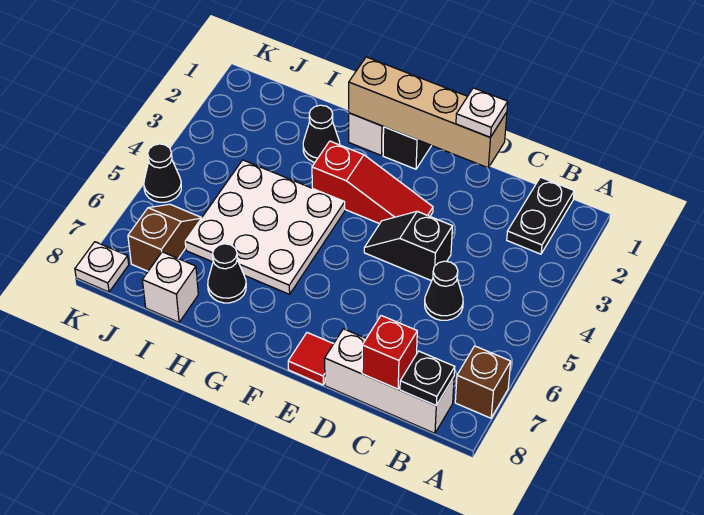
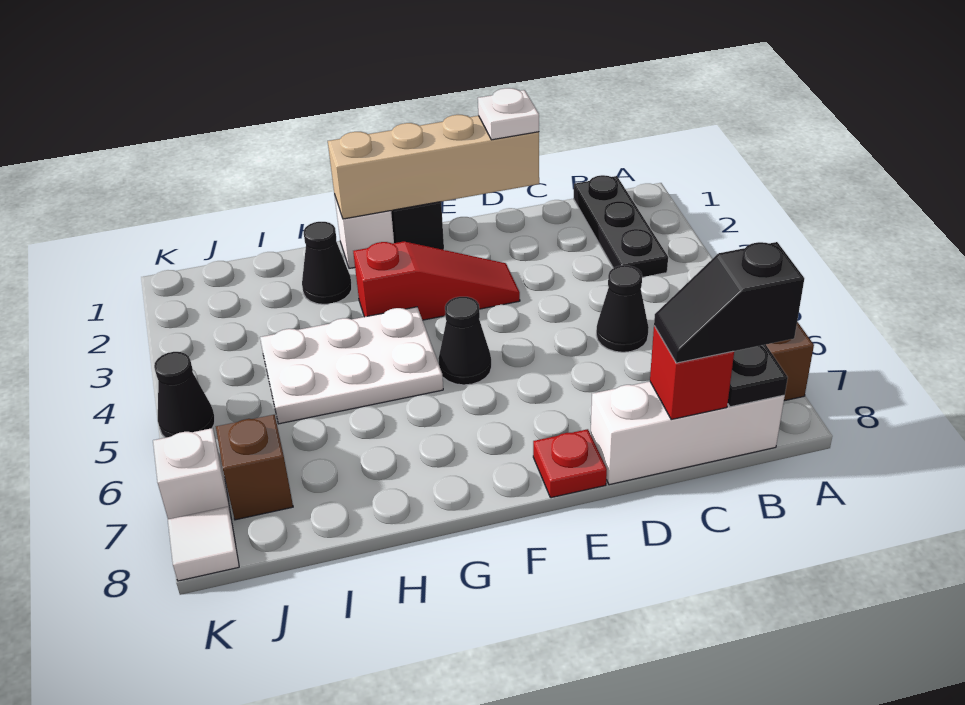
black plate B1:B2 level 1 -> black plate B1:B3 level 1
black slope D4:E4 level 1 top D -> black slope B8:C8 level 3 top B
red tile E8 level 1 -> red plate E8 level 1
white plate G4:I6 level 1 -> white plate G4:I5 level 1
black cone H7 level 1 -> black cone F5 level 1
white brick I8 level 1 -> white brick K7 level 1
white plate K8 level 1 -> white tile K8 level 1

